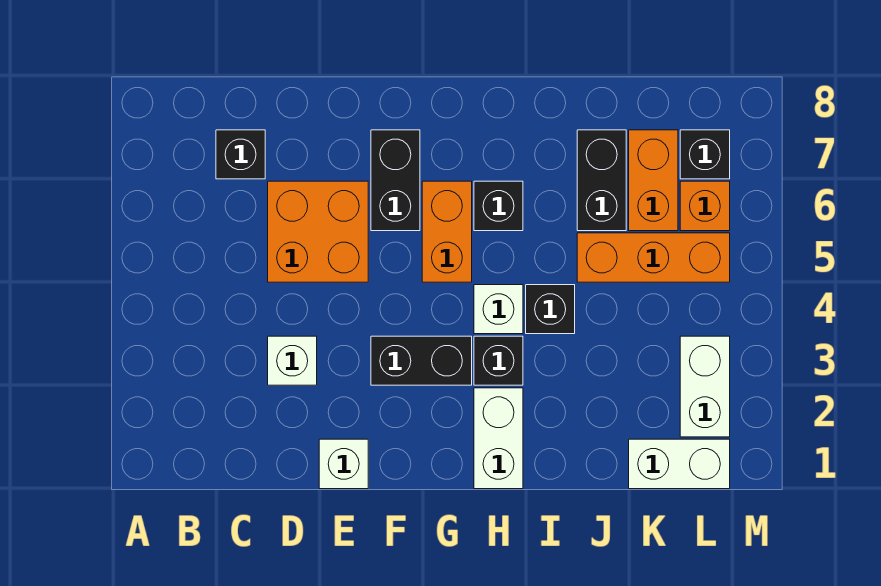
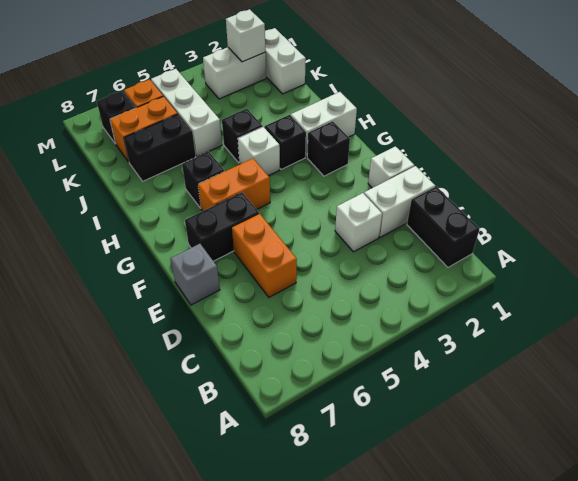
black brick C7 level 1 -> black brick G2 level 1
none -> white brick D1:D2 level 1
orange brick D5:E6 level 1 -> orange brick D6:E6 level 1
none -> grey brick E8 level 1
black brick F3:G3 level 1 -> black brick B1:C1 level 1
orange brick J5:L5 level 1 -> white brick J5:L5 level 1
none -> white brick L2 level 2

